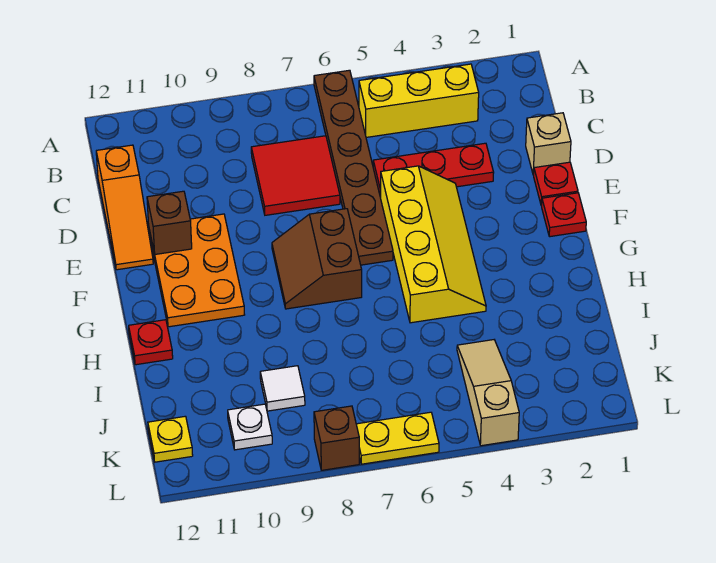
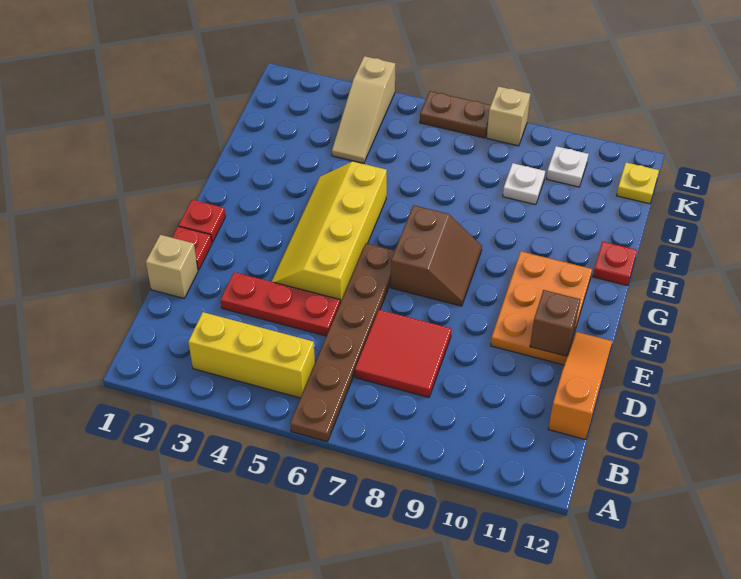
white tile J9 level 1 -> white plate J9 level 1
yellow plate L6:L7 level 1 -> brown plate L6:L7 level 1
brown brick L8 level 1 -> tan brick L8 level 1

